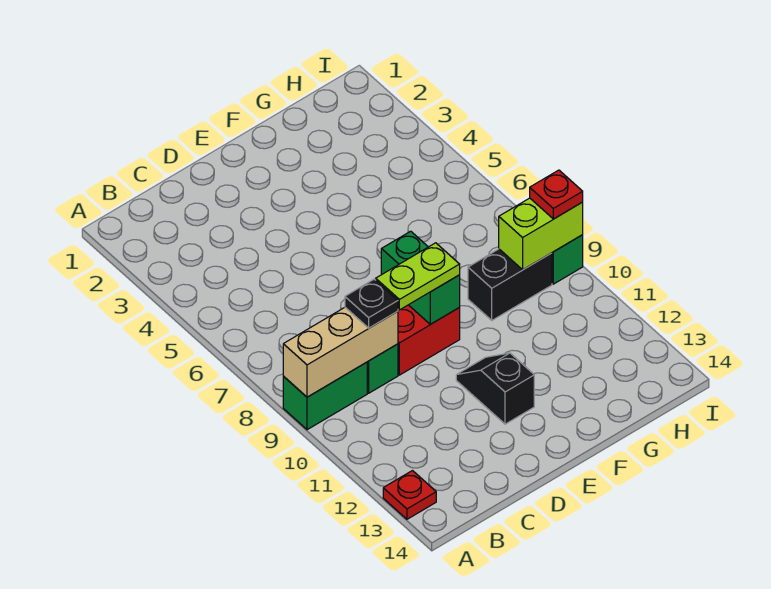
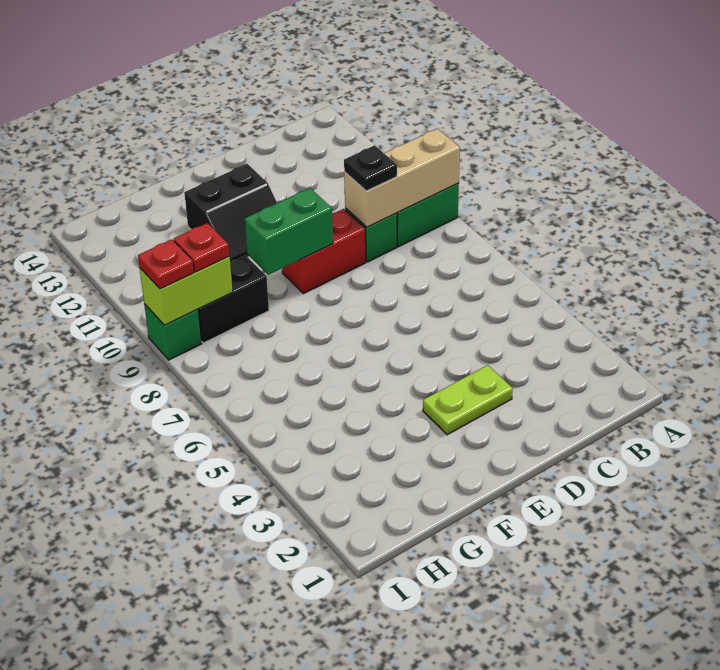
red plate A13 level 1 -> red plate H9 level 3
lime plate D9:E9 level 3 -> lime plate D3:E3 level 1
green brick E8:E9 level 2 -> green brick E9:F9 level 2
black slope E11:E12 level 1 top 12 -> black slope E11:F12 level 1 top 12

